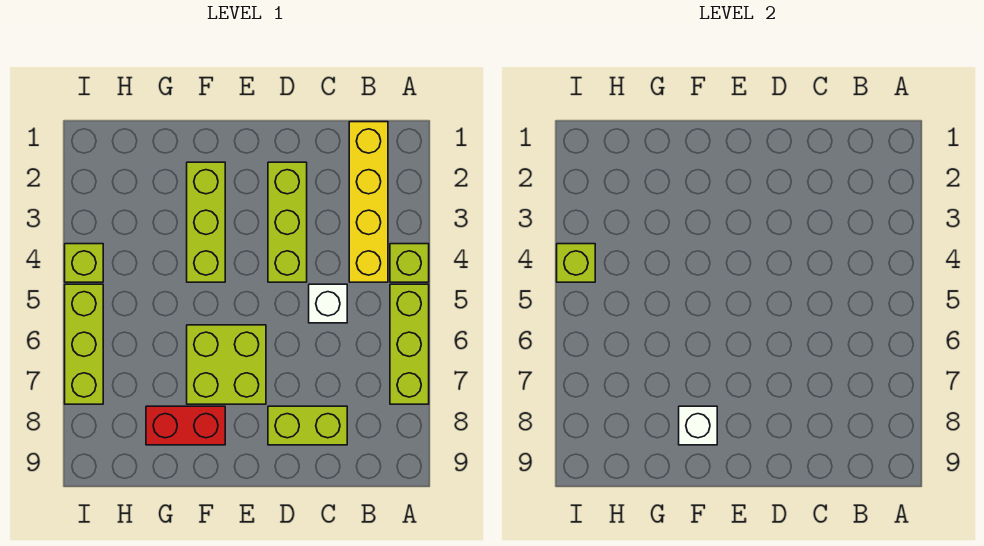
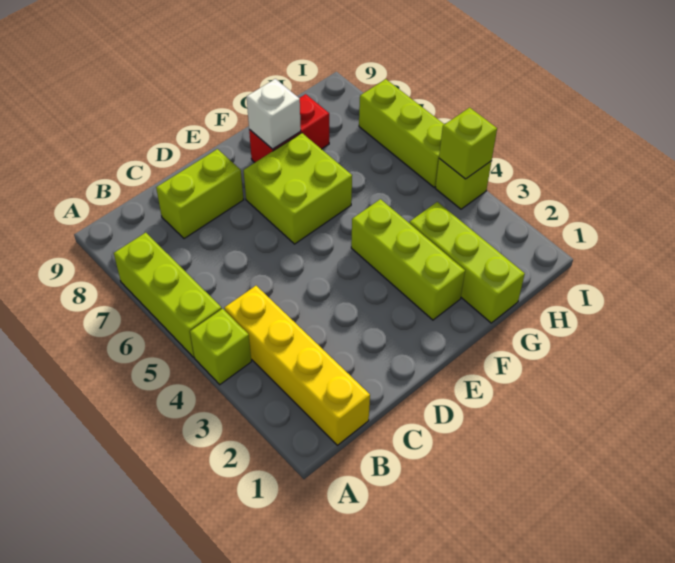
white brick C5 level 1 -> none
lime brick D2:D4 level 1 -> lime brick G1:G3 level 1

